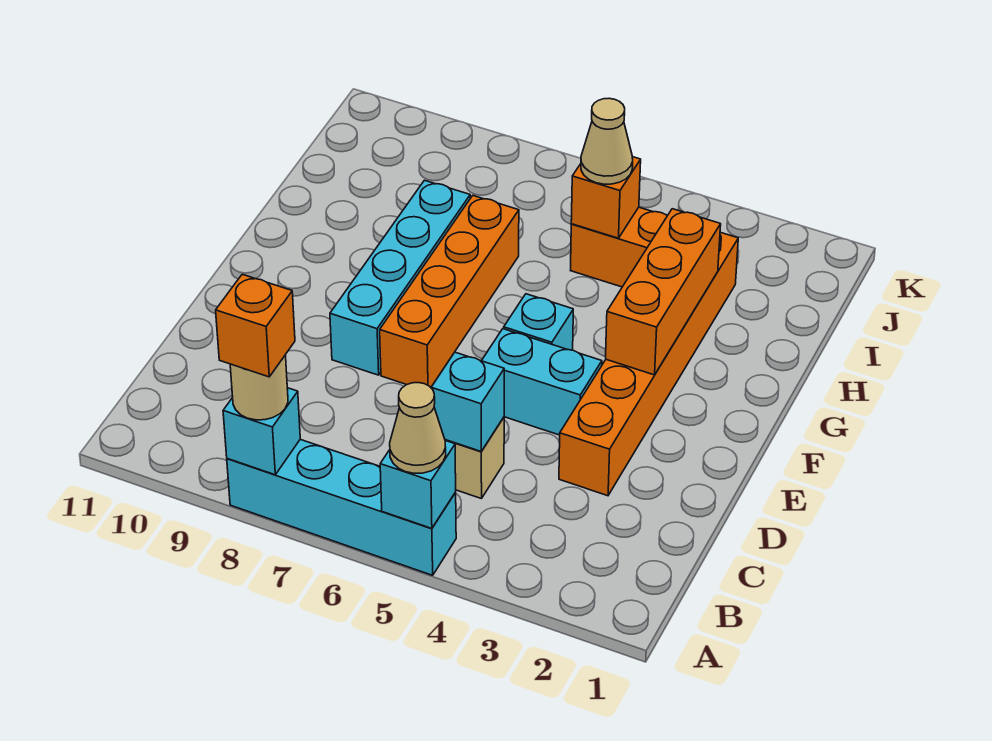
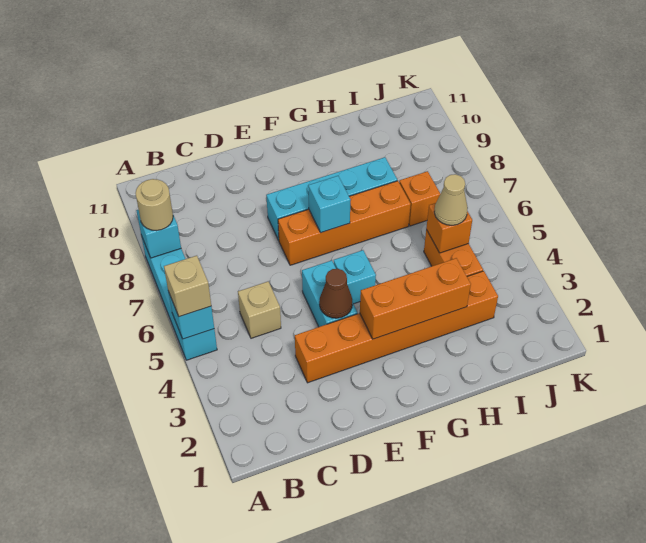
tan cone A5 level 3 -> tan brick A5 level 3
orange brick A8 level 4 -> orange brick I7 level 1
cyan brick C5 level 2 -> cyan brick F7 level 2
none -> brown cone E4 level 2

